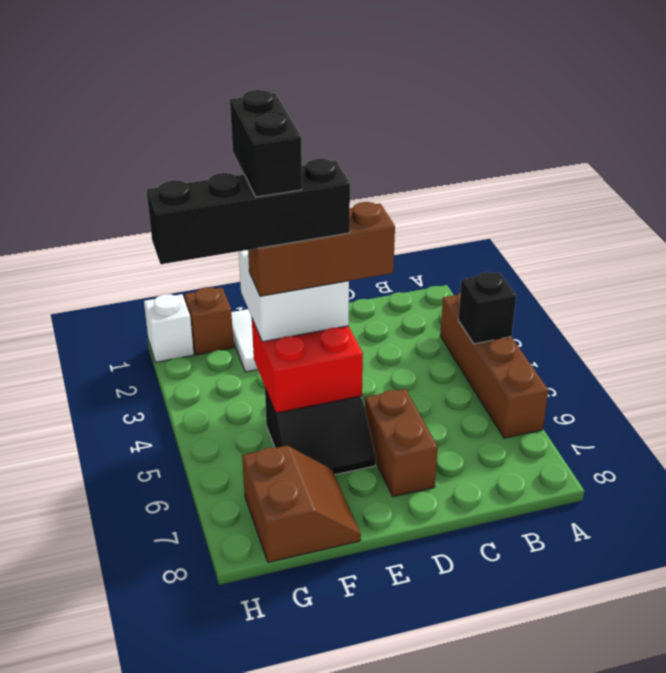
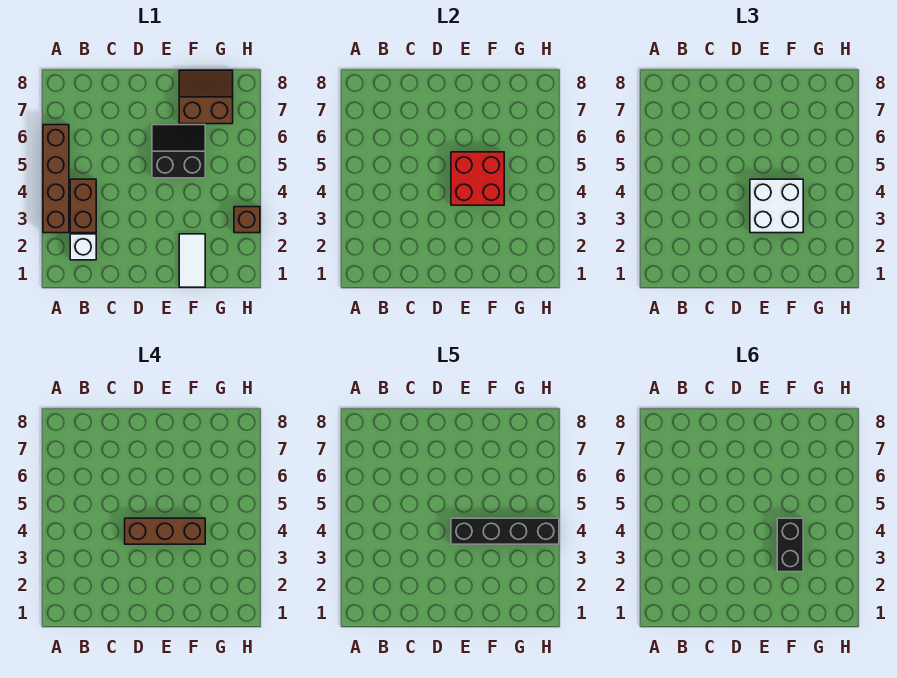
black brick A4 level 2 -> none
brown brick D6:D7 level 1 -> brown brick B3:B4 level 1
brown slope F7:G8 level 1 top G -> brown slope F7:G8 level 1 top 7
brown brick G1 level 1 -> brown brick H3 level 1
white brick H1 level 1 -> white brick B2 level 1

